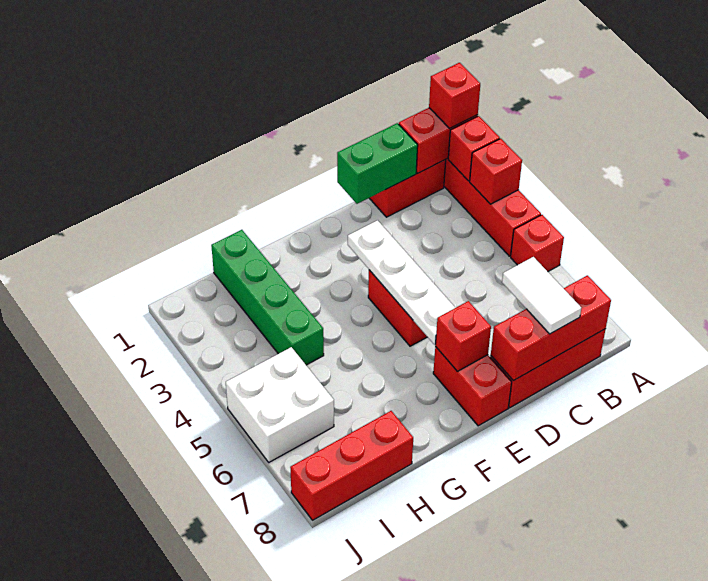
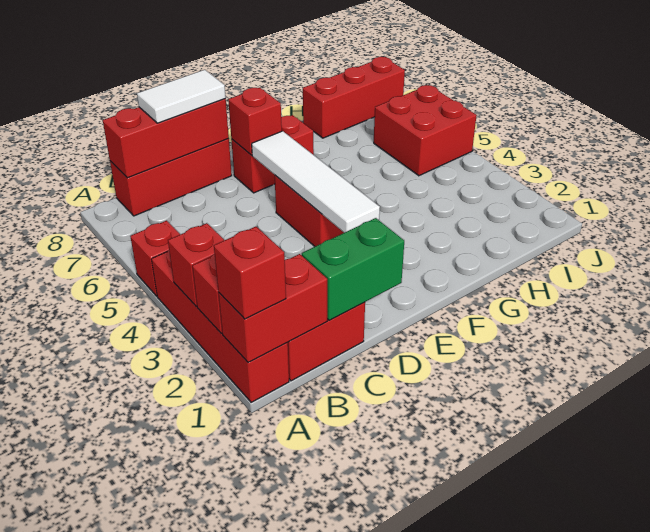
white tile C7:C8 level 3 -> white tile C8:D8 level 3
white plate E3:E6 level 2 -> white tile E3:E6 level 2
red brick E7:E8 level 1 -> red brick E7:F7 level 1
green brick H1:H4 level 1 -> none
white brick I5:J6 level 1 -> red brick I5:J6 level 1

